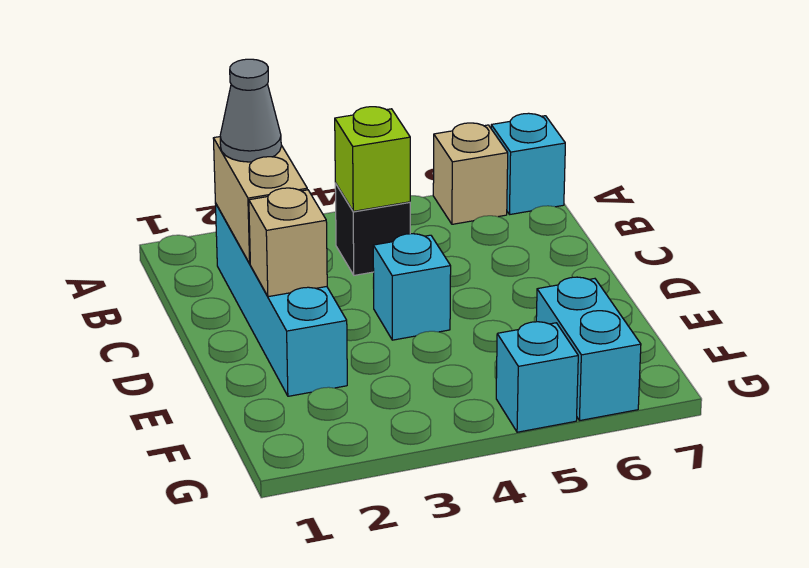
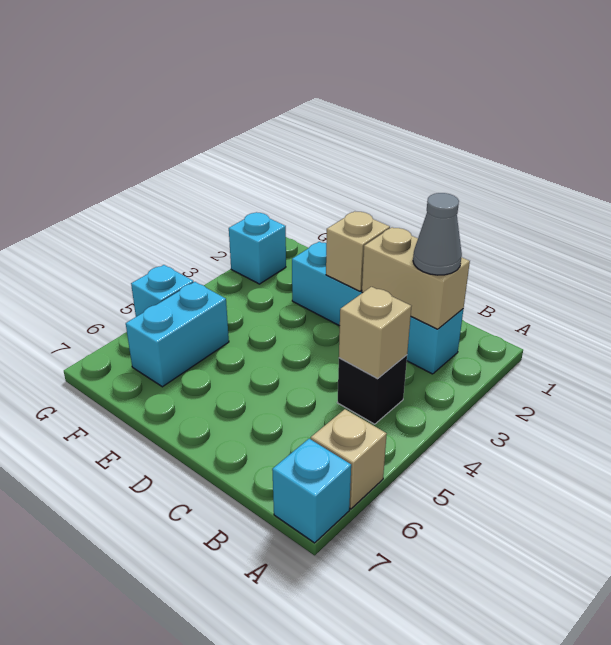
lime brick B4 level 2 -> tan brick B4 level 2
cyan brick D4 level 1 -> cyan brick G2 level 1
cyan brick F6:G6 level 1 -> cyan brick F5:F6 level 1

